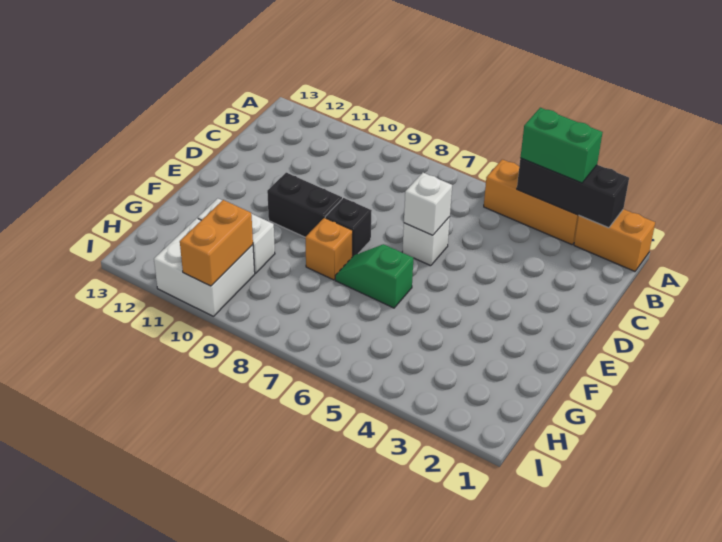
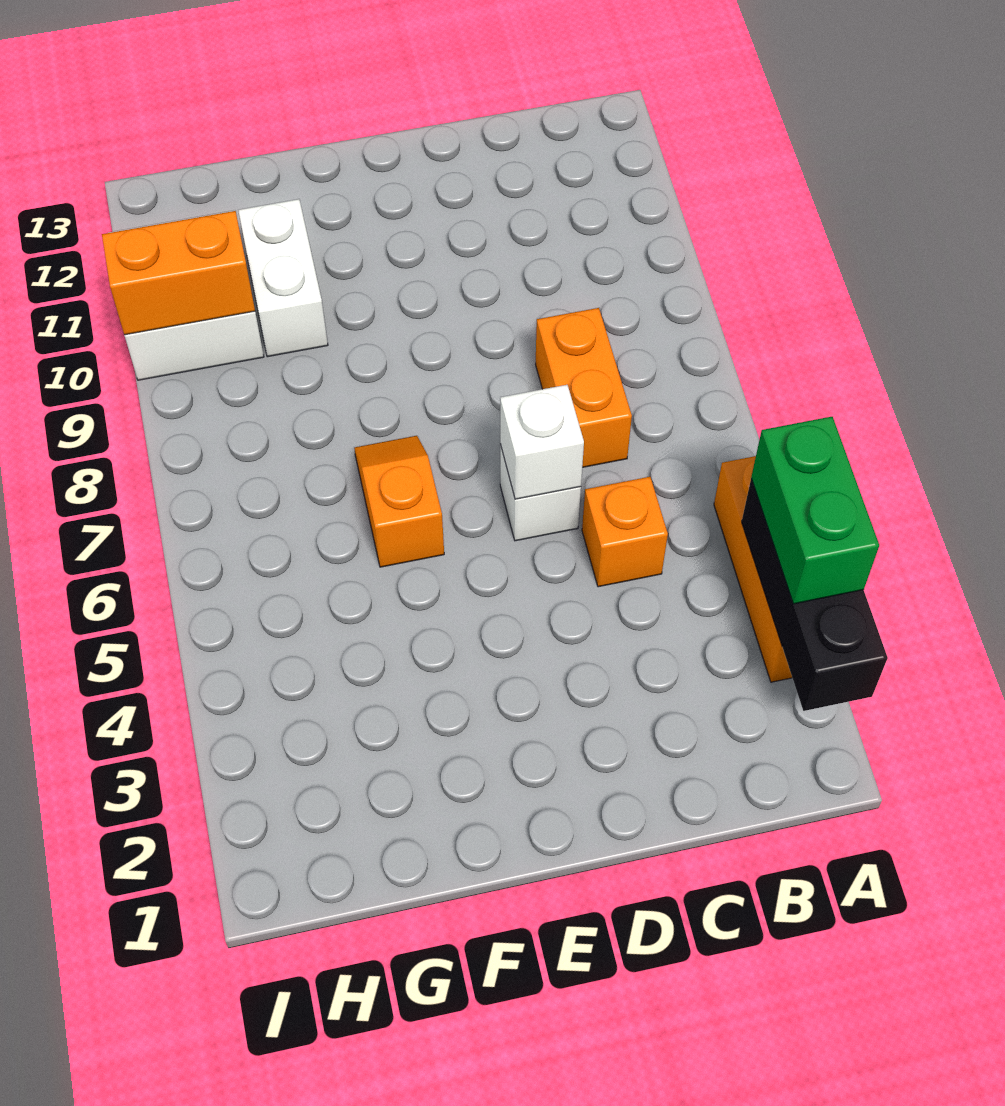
orange brick A1:A2 level 1 -> orange brick C7:C8 level 1
black brick E8 level 1 -> none
black brick E9:E10 level 1 -> none
green slope F6:F7 level 1 top 6 -> orange slope F6:F7 level 1 top 6
orange brick F8 level 1 -> orange brick C5 level 1

